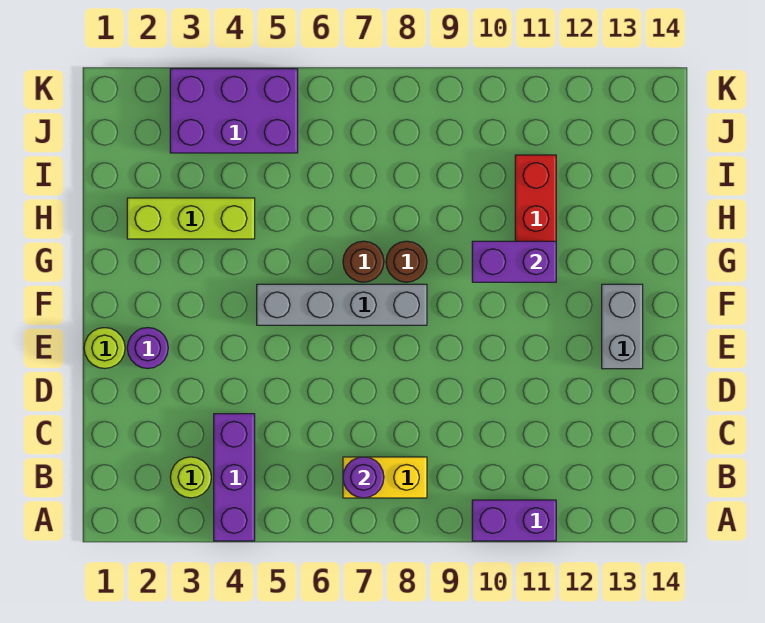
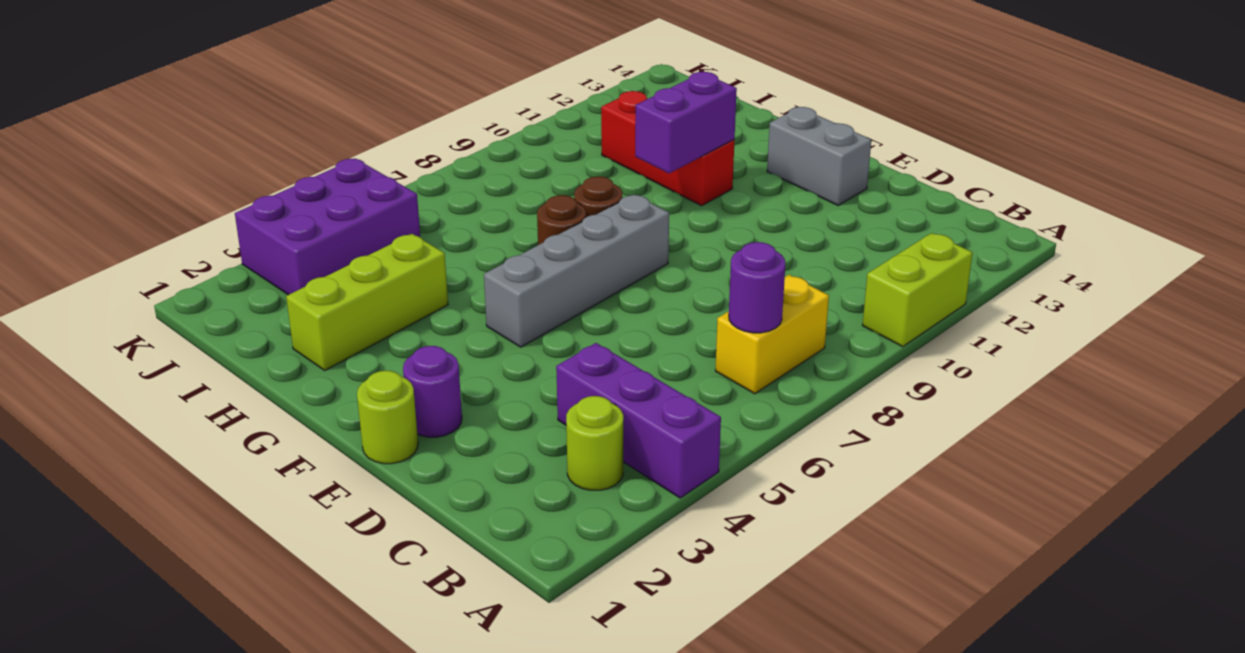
purple brick A10:A11 level 1 -> lime brick A10:A11 level 1

